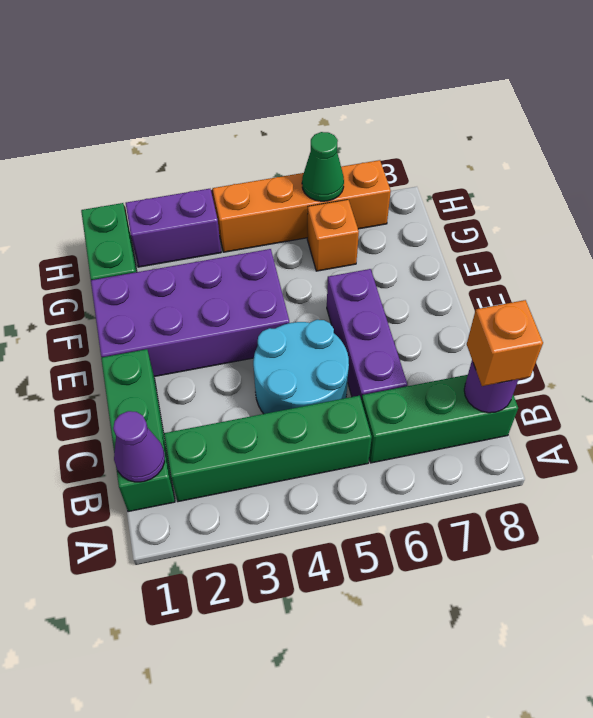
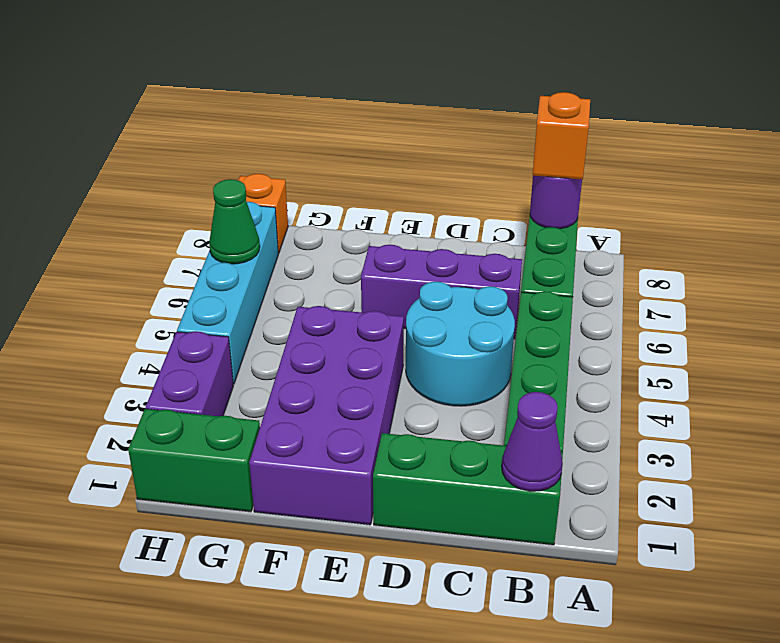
orange brick G6 level 1 -> orange brick H8 level 1
orange brick H4:H7 level 1 -> cyan brick H4:H7 level 1

